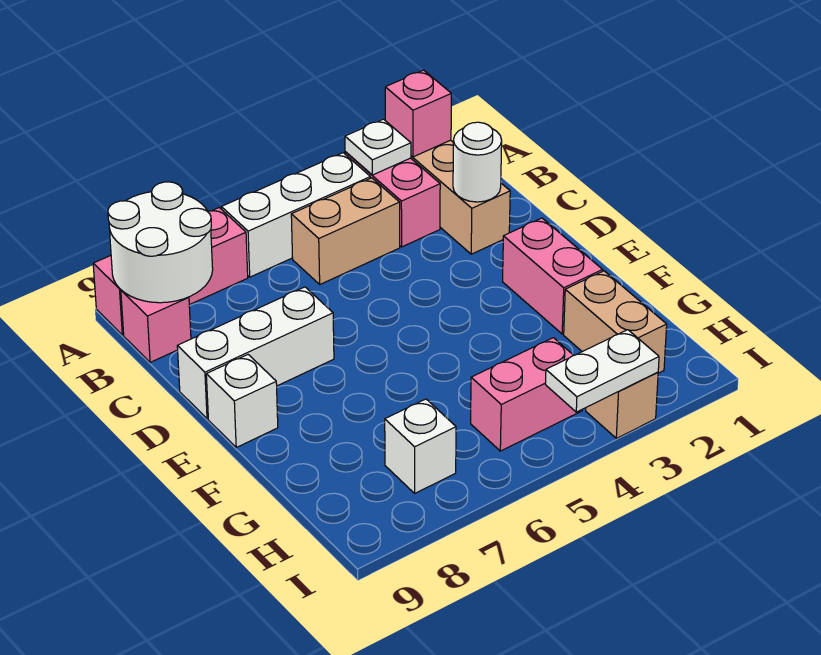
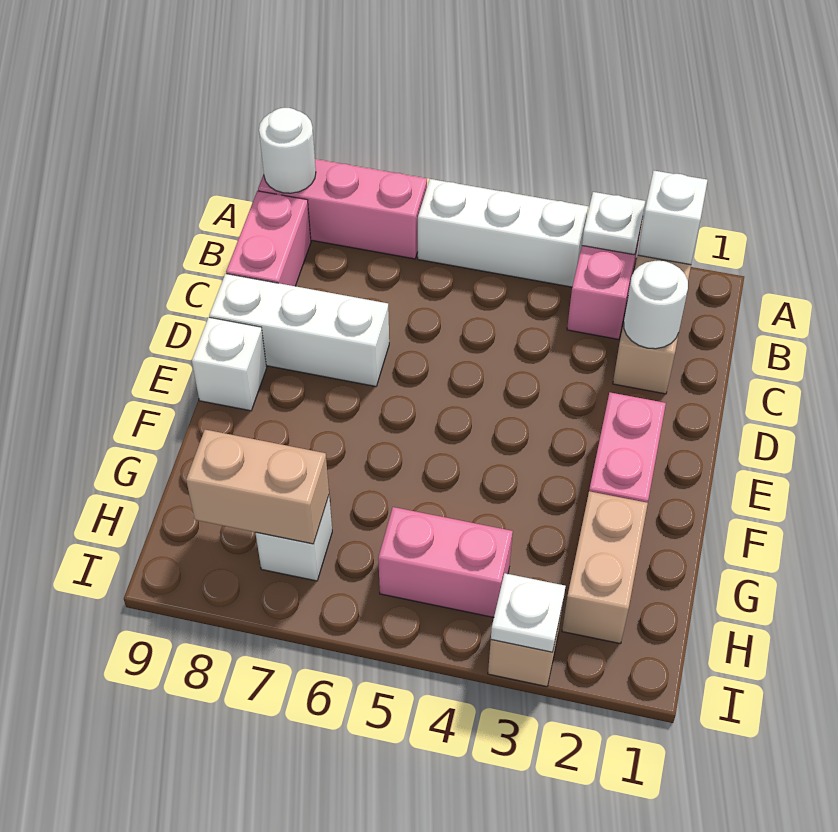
pink brick A2 level 2 -> white brick A2 level 2
white round brick A8:B9 level 2 -> white round brick A9 level 2
tan brick B4:B5 level 1 -> tan brick H7:H8 level 2
pink brick B9 level 1 -> pink brick B9:C9 level 1
white plate I3:I4 level 2 -> white plate I3 level 2

